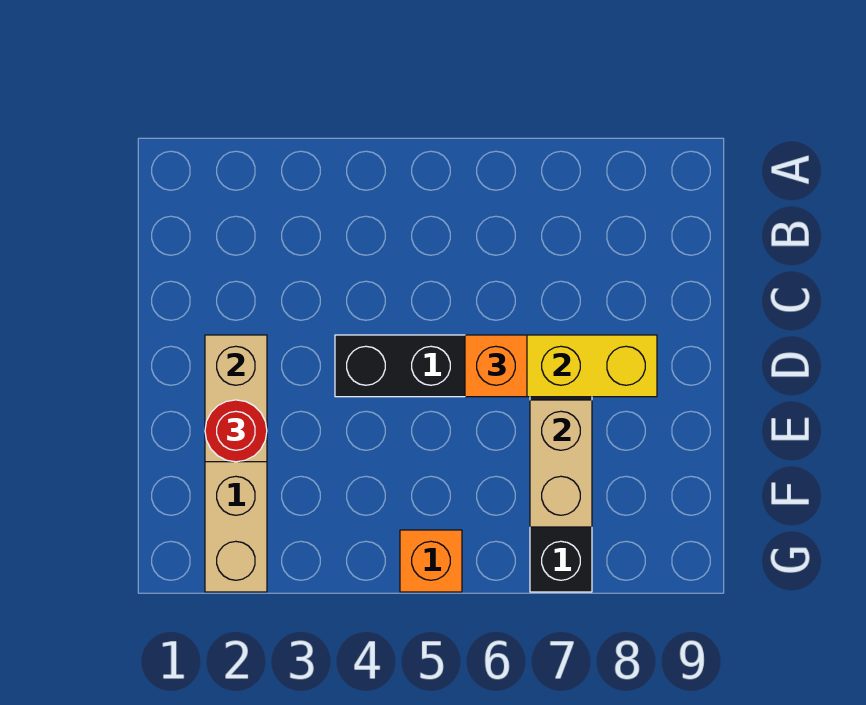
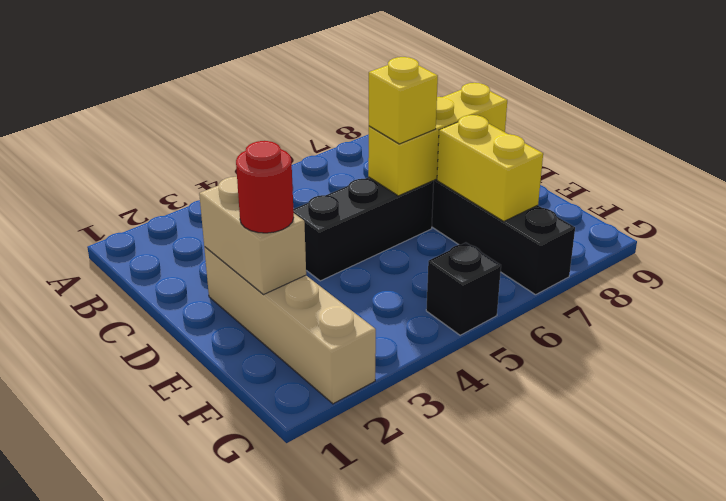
orange brick D6 level 3 -> yellow brick D6 level 3
tan brick E7:F7 level 2 -> yellow brick E7:F7 level 2
orange brick G5 level 1 -> black brick G5 level 1

